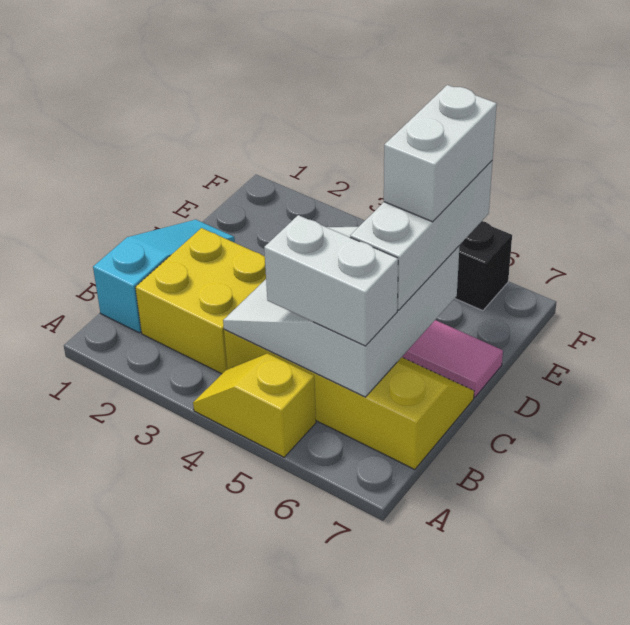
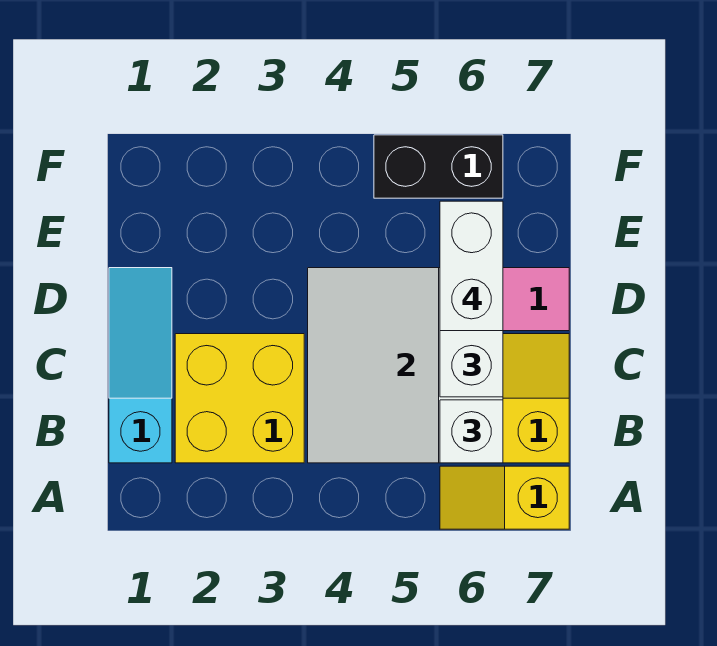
yellow slope A4:A5 level 1 top 5 -> yellow slope A6:A7 level 1 top 7
white brick B5:B6 level 3 -> white brick B6 level 3

